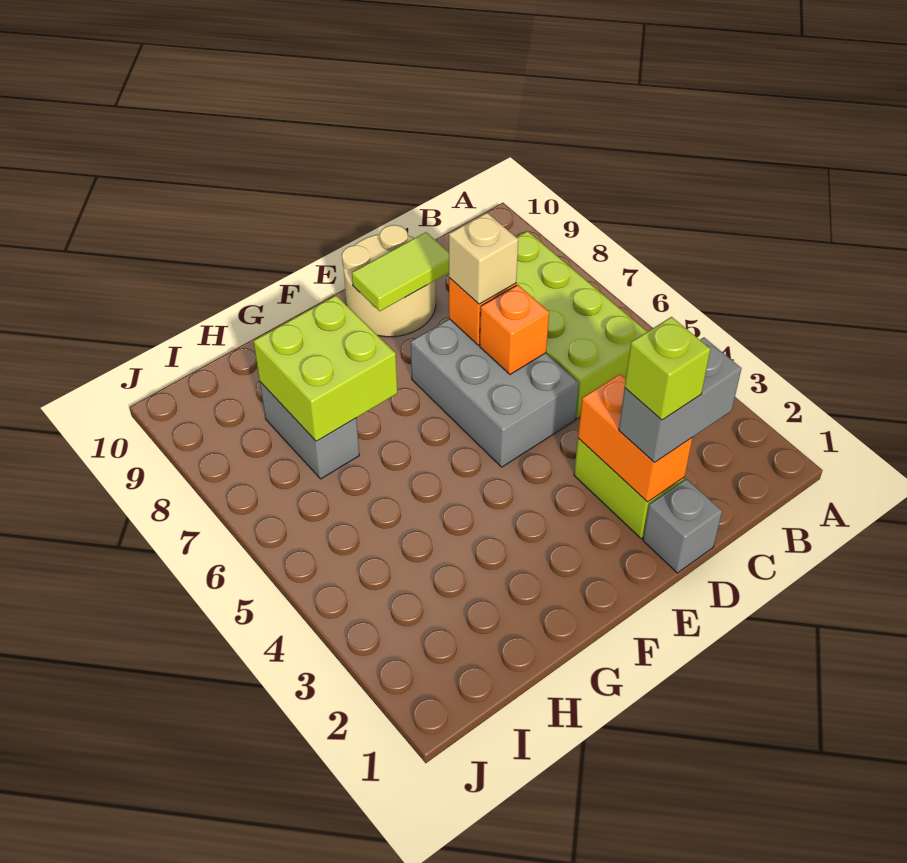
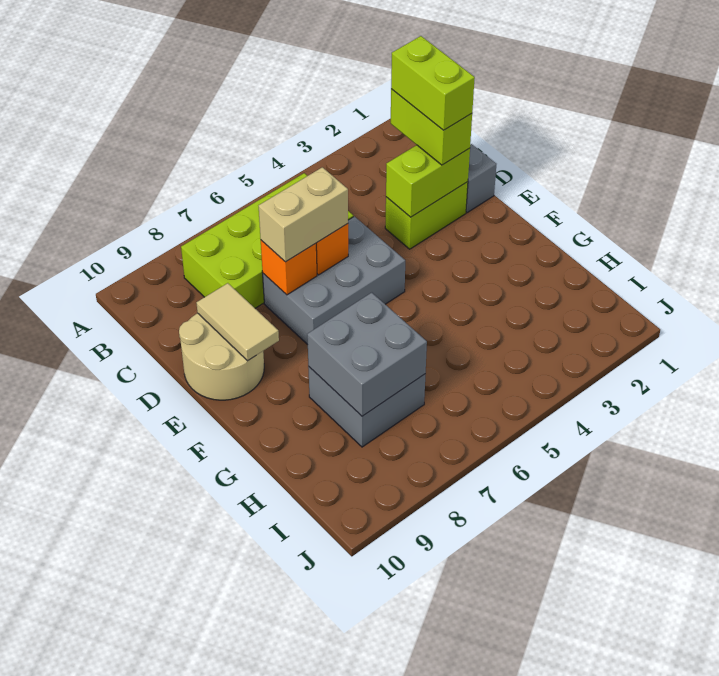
grey brick C2:D2 level 3 -> lime brick C2:D2 level 3
orange brick D2:D3 level 2 -> lime brick D2:D3 level 2
lime brick D2 level 4 -> lime brick C2:D2 level 4
tan brick D7 level 3 -> tan brick D6:D7 level 3
lime tile D9:E9 level 2 -> tan tile D9:E9 level 2
lime brick G7:H8 level 2 -> grey brick G7:H8 level 2
grey brick H7:H8 level 1 -> grey brick G7:H8 level 1

